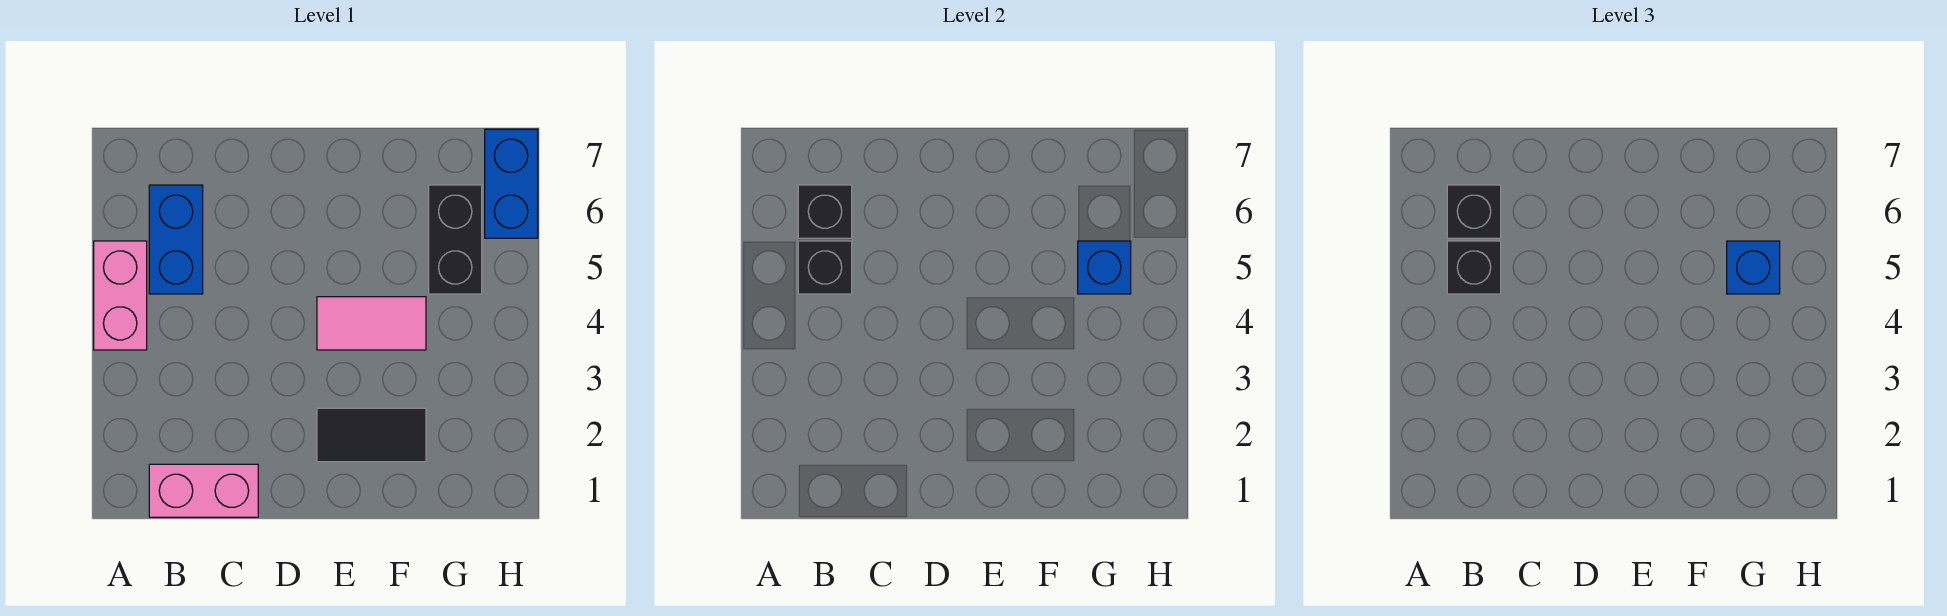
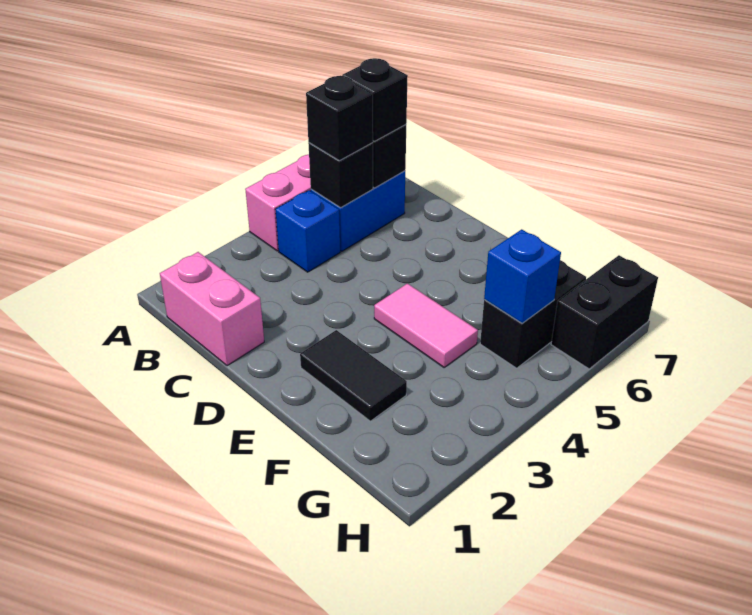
blue brick G5 level 3 -> blue brick B4 level 1
blue brick H6:H7 level 1 -> black brick H6:H7 level 1

